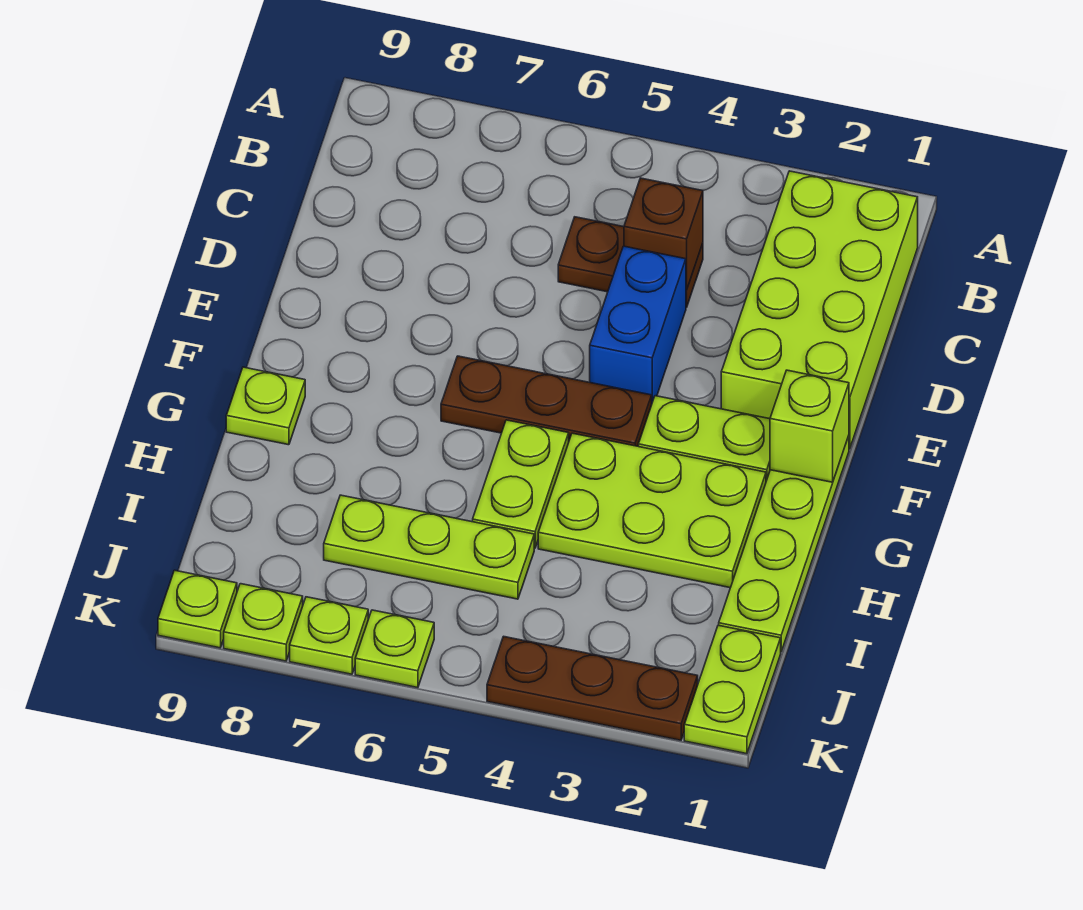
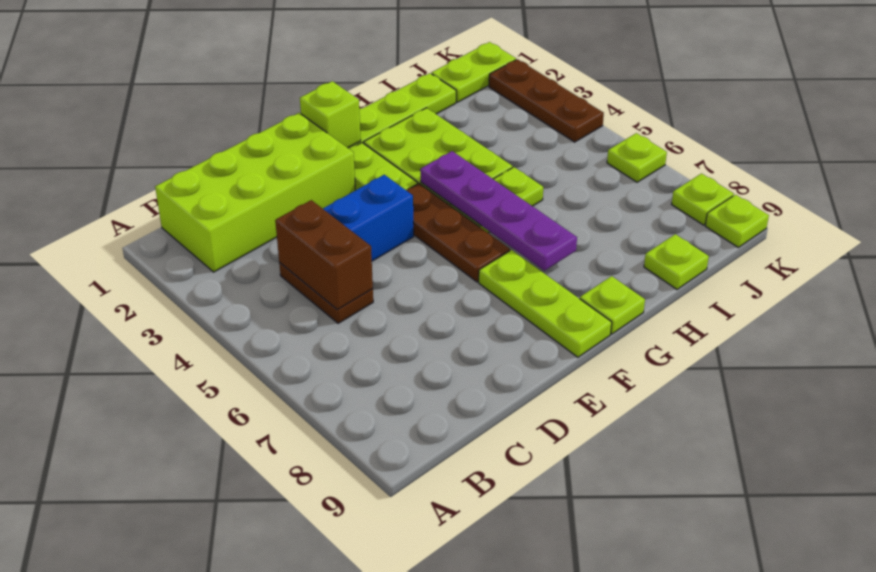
brown brick C4 level 2 -> brown brick C4:C5 level 2
none -> purple plate G4:G7 level 2
lime plate I5:I7 level 1 -> lime plate F7:F9 level 1
lime plate K7 level 1 -> lime plate I9 level 1

